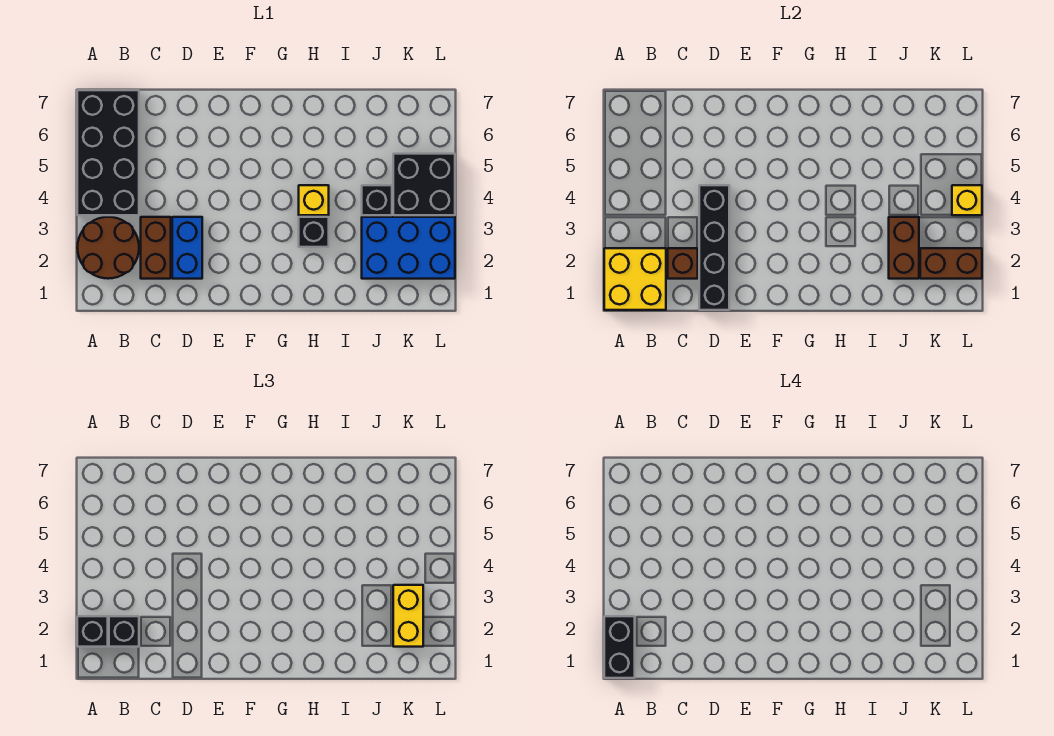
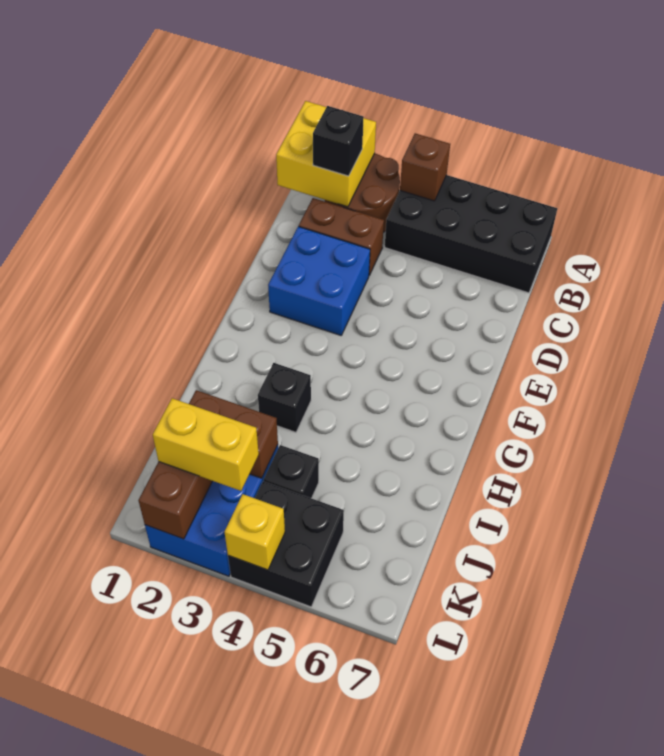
black brick A1:A2 level 4 -> none
black brick A2 level 3 -> none
brown brick C2 level 2 -> brown brick A4 level 2
black brick D1:D4 level 2 -> none
blue brick D2:D3 level 1 -> blue brick D2:E3 level 1
yellow brick H4 level 1 -> none

